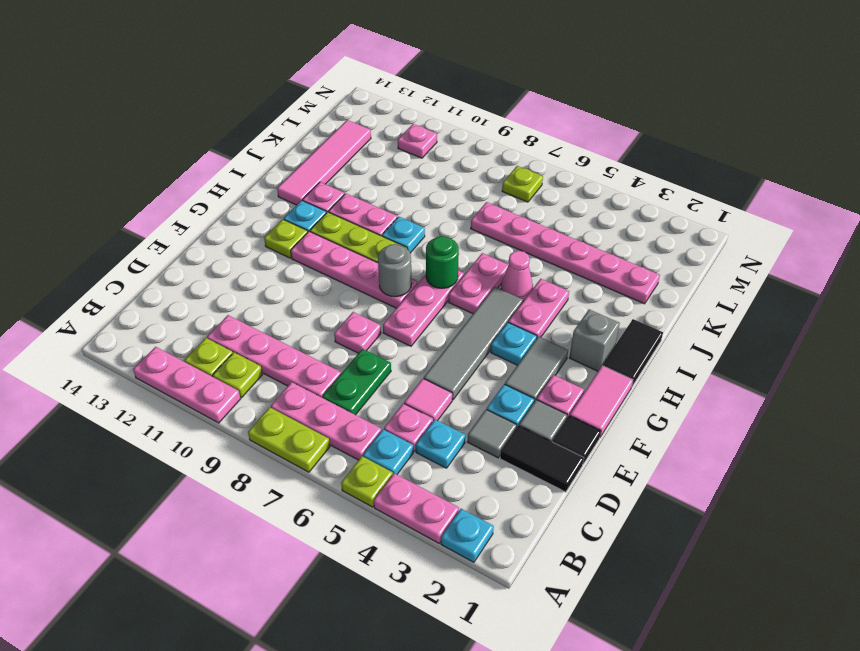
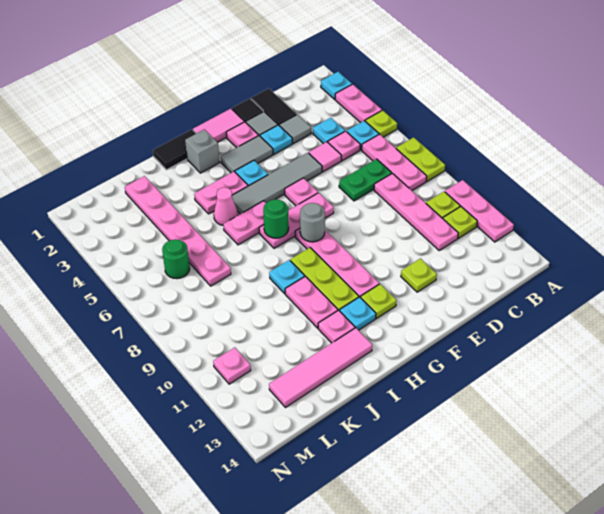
pink plate E8 level 1 -> pink plate F6 level 1
none -> green round brick L6 level 1
lime plate M7 level 1 -> lime plate E12 level 1

